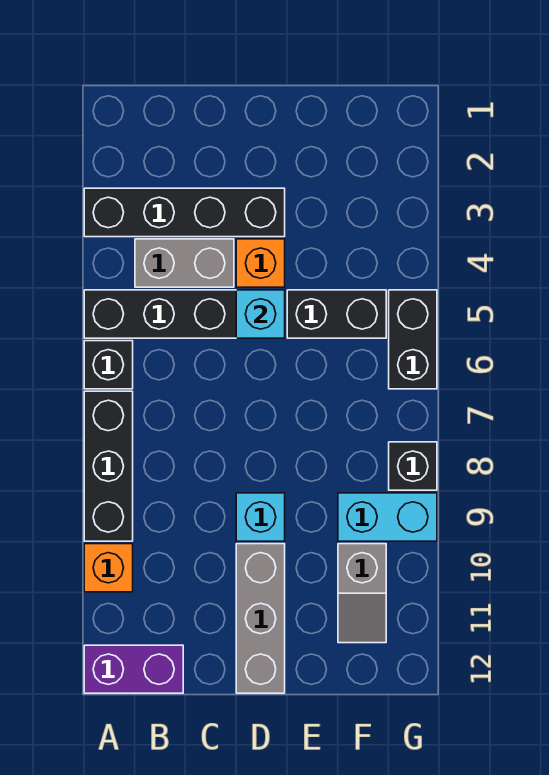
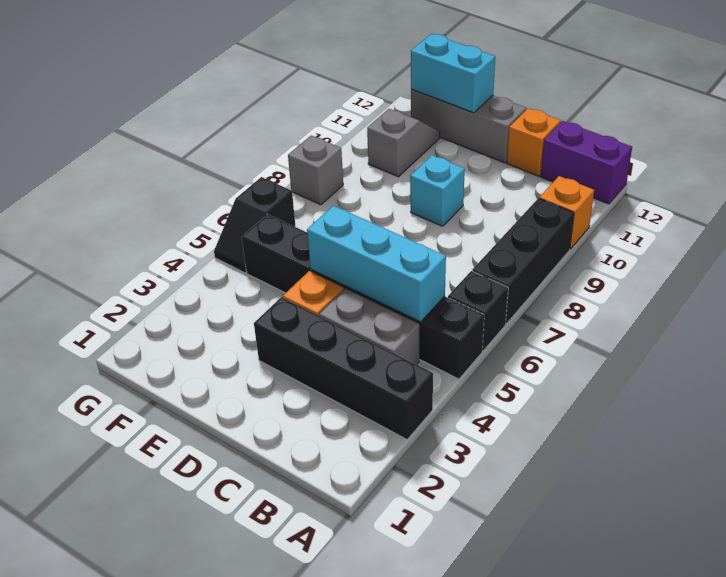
none -> orange brick C12 level 1
cyan brick D5 level 2 -> cyan brick B5:D5 level 2
grey brick D10:D12 level 1 -> grey brick D12:F12 level 1
cyan brick F9:G9 level 1 -> cyan brick E12:F12 level 2
black brick G5:G6 level 1 -> black slope G5:G6 level 1 top 6
black brick G8 level 1 -> grey brick G8 level 1

